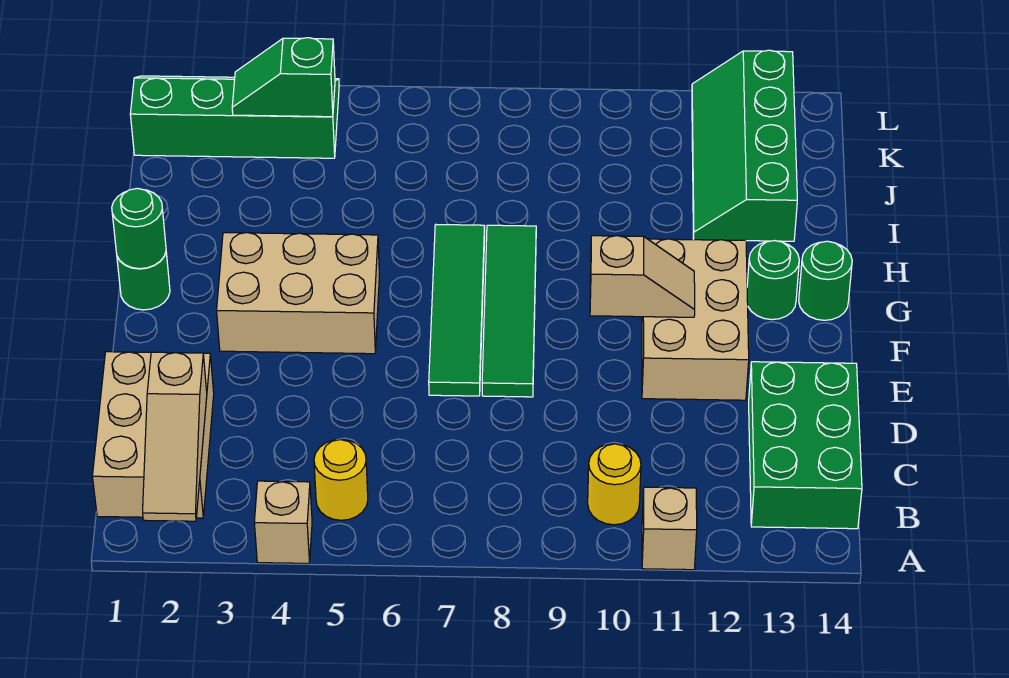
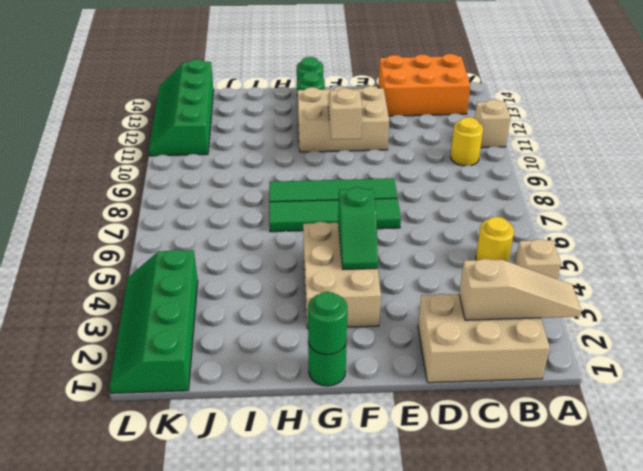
green brick B13:D14 level 1 -> orange brick B13:D14 level 1
green slope I12:L13 level 1 top 13 -> green slope K11:L14 level 1 top K
green slope K3:K4 level 2 top 4 -> green slope F4:F5 level 2 top 5

